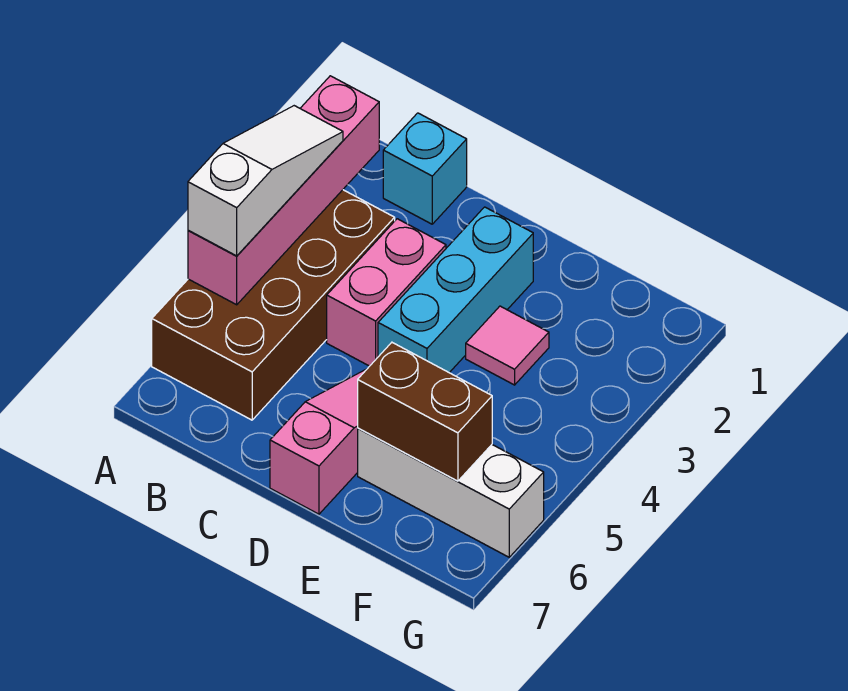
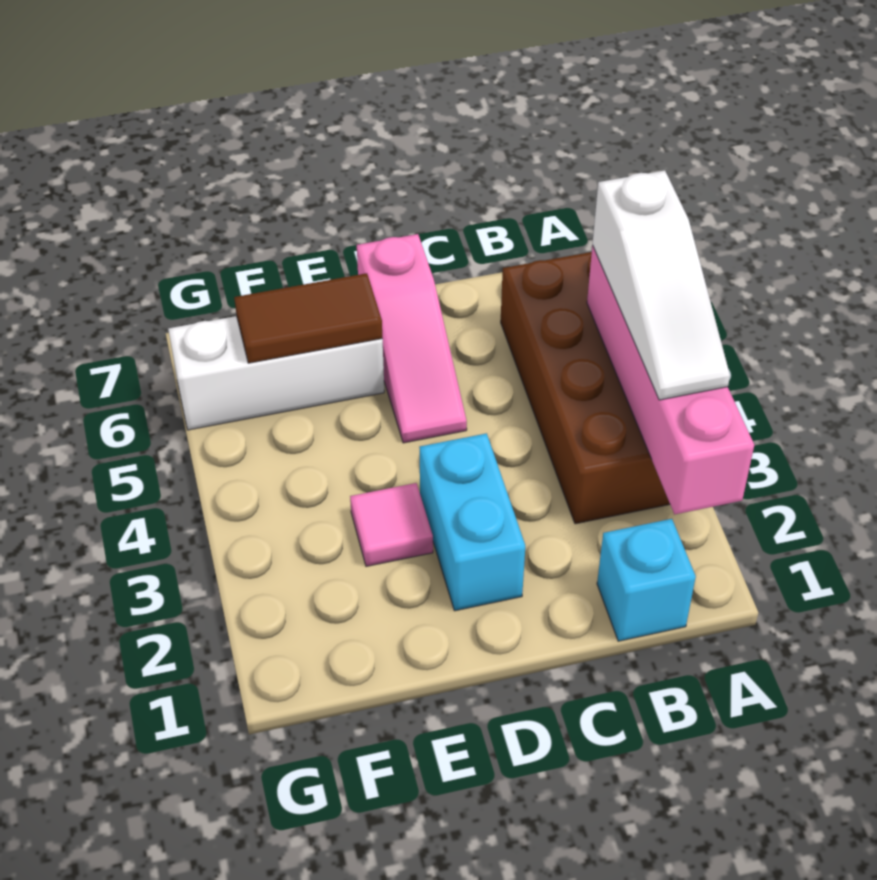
pink brick C3:C4 level 1 -> none
cyan brick D2:D4 level 1 -> cyan brick D2:D3 level 1
brown brick E6:F6 level 2 -> brown tile E6:F6 level 2

